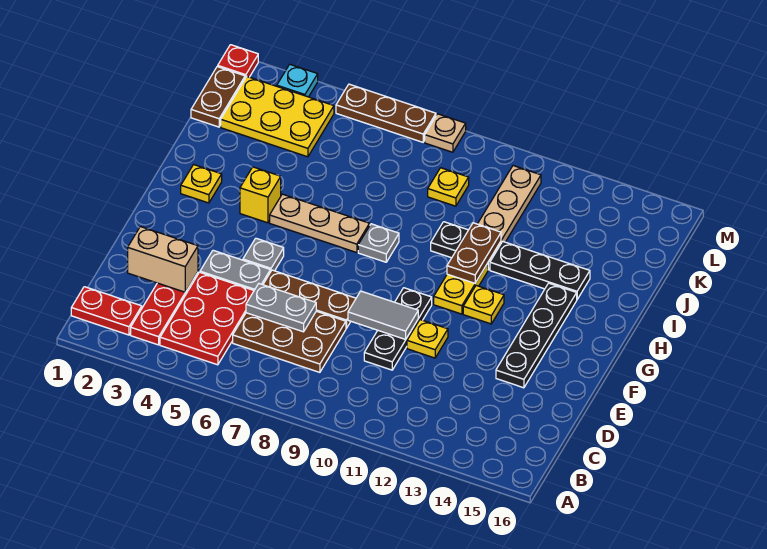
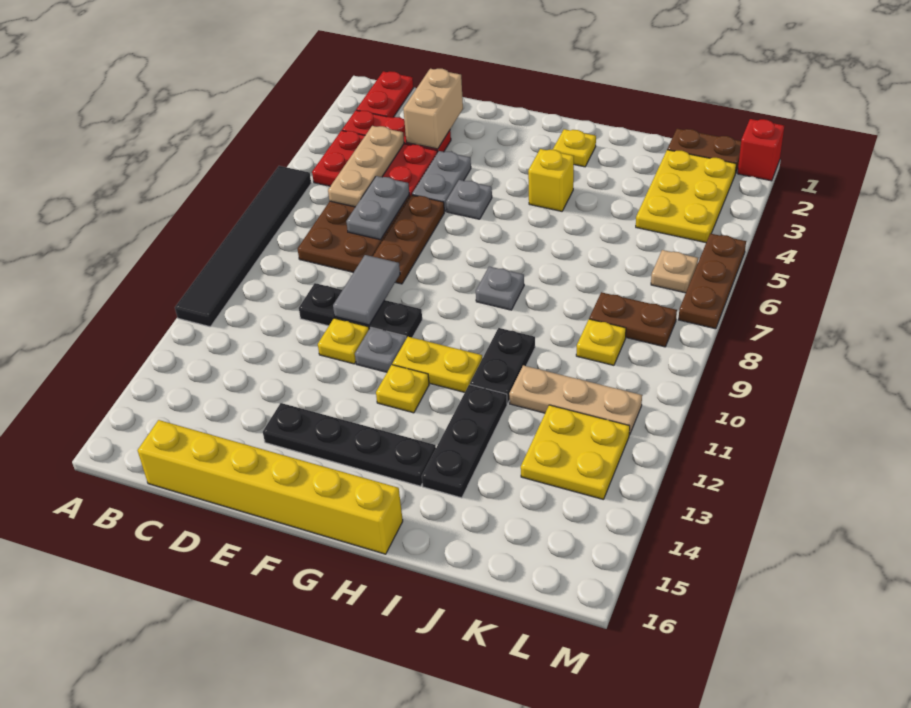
none -> black tile A6:A11 level 1
none -> yellow brick C16:H16 level 1
none -> grey plate F11 level 1
tan plate H5:H7 level 1 -> tan plate C4:C6 level 2
brown plate H11:I11 level 2 -> brown plate K8:L8 level 1
none -> yellow plate K12:L13 level 1
red plate M1 level 1 -> red brick M1 level 1
cyan plate M3 level 1 -> none
tan plate M8 level 1 -> tan plate L6 level 1

